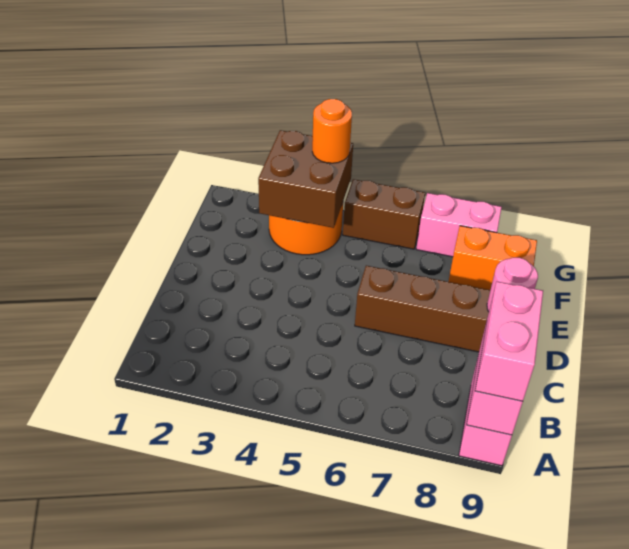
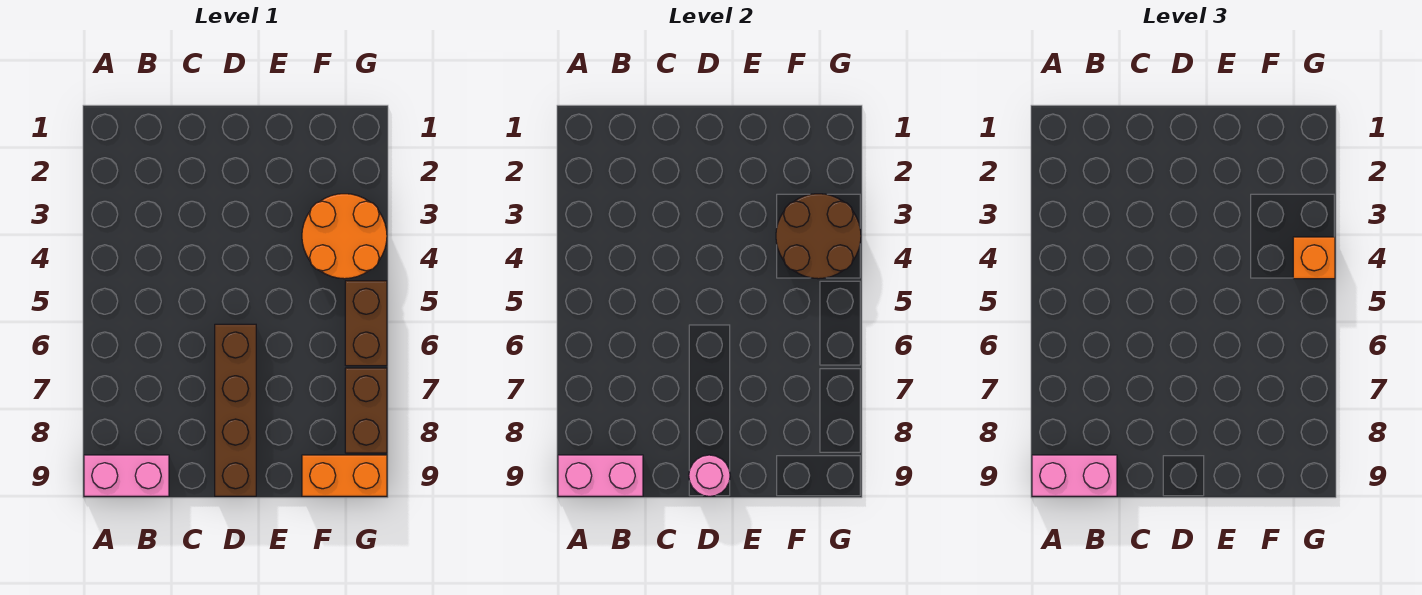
brown brick F3:G4 level 2 -> brown round brick F3:G4 level 2
orange brick F8:F9 level 1 -> orange brick F9:G9 level 1
orange round brick G4 level 3 -> orange brick G4 level 3
pink brick G7:G8 level 1 -> brown brick G7:G8 level 1

